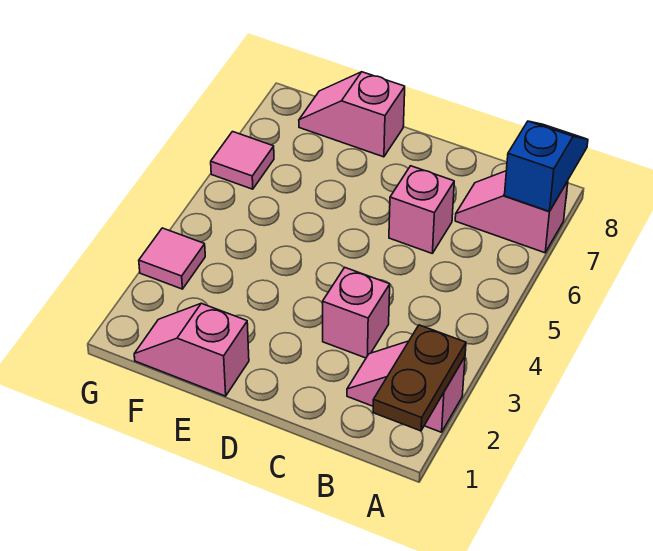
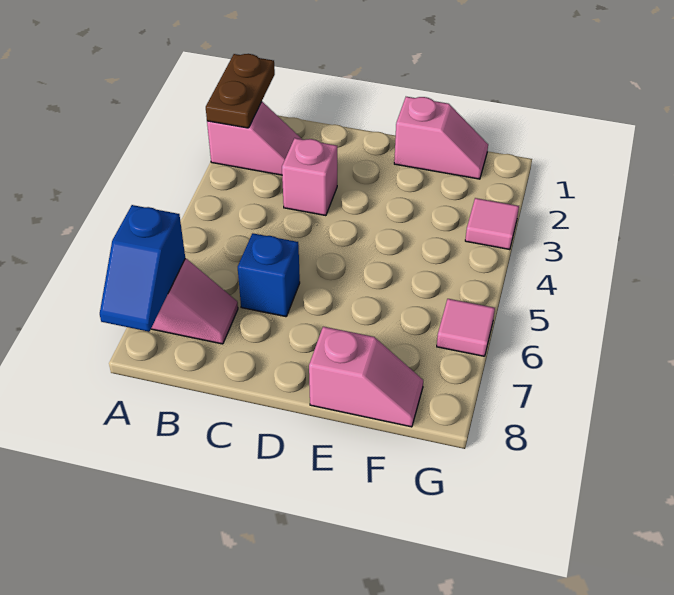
pink brick C6 level 1 -> blue brick C6 level 1

